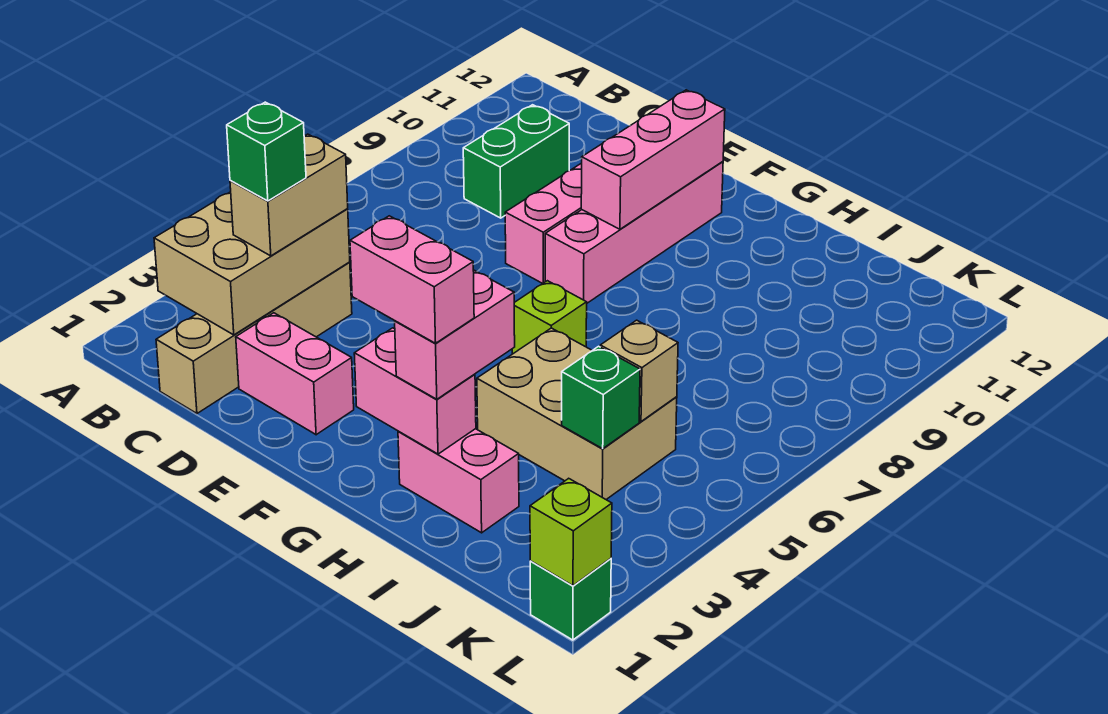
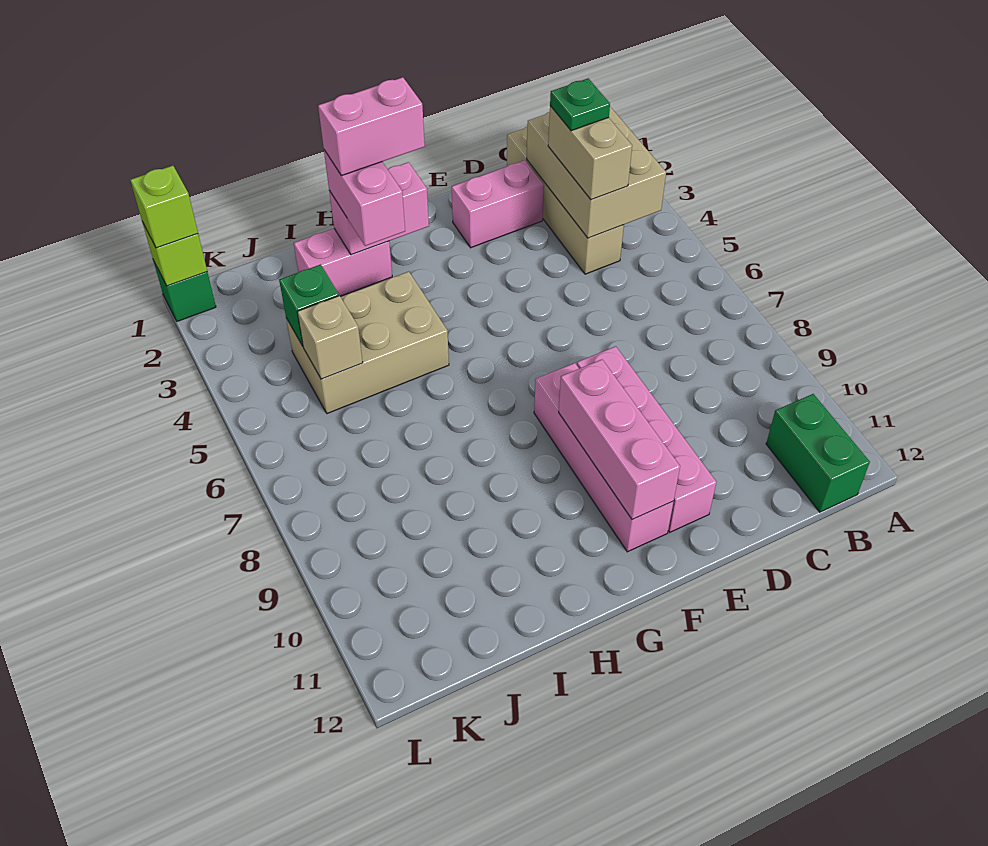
green brick C3 level 4 -> green plate C3 level 4
green brick C9:C10 level 1 -> green brick B11:B12 level 1
lime brick G6 level 1 -> lime brick L1 level 3

